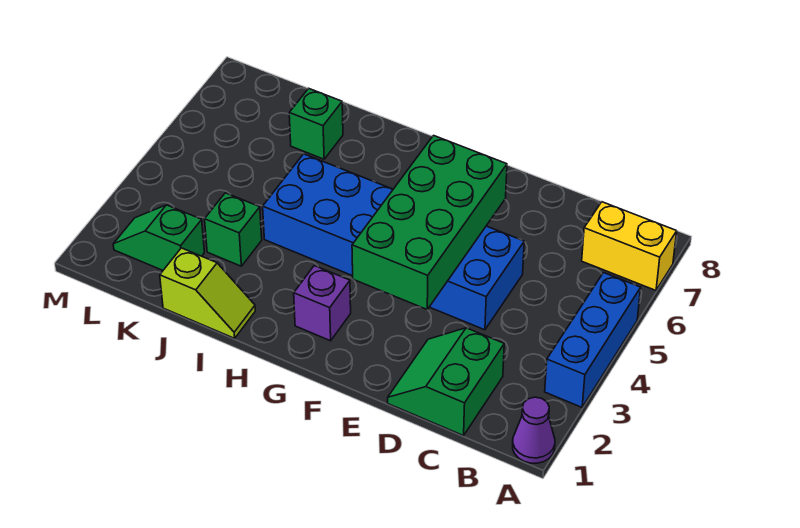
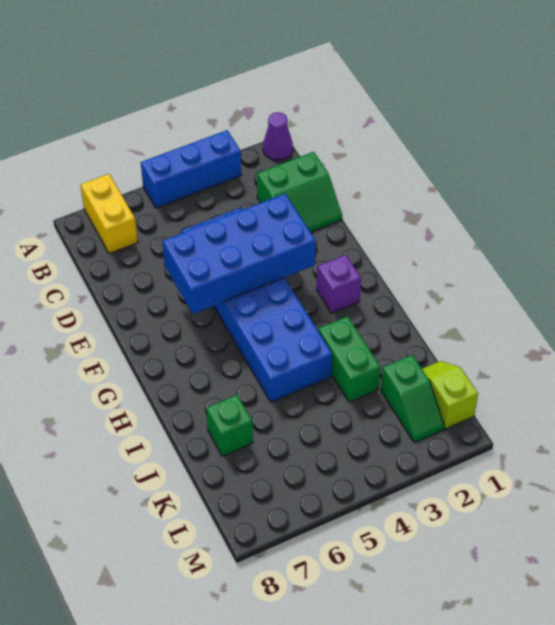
green brick E3:F6 level 2 -> blue brick E3:F6 level 2
lime slope I1:J1 level 1 top J -> lime slope K1:L1 level 1 top L
green brick J3 level 1 -> green brick I3:J3 level 1

